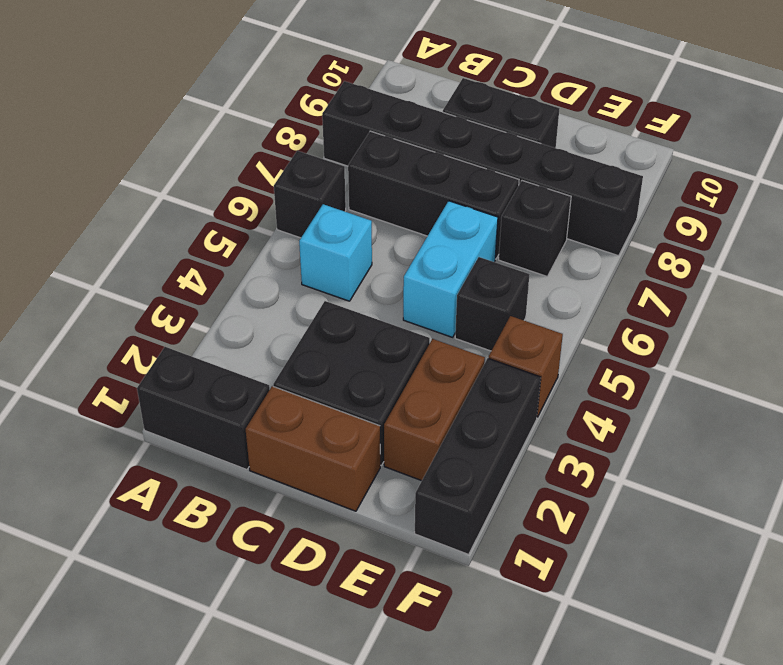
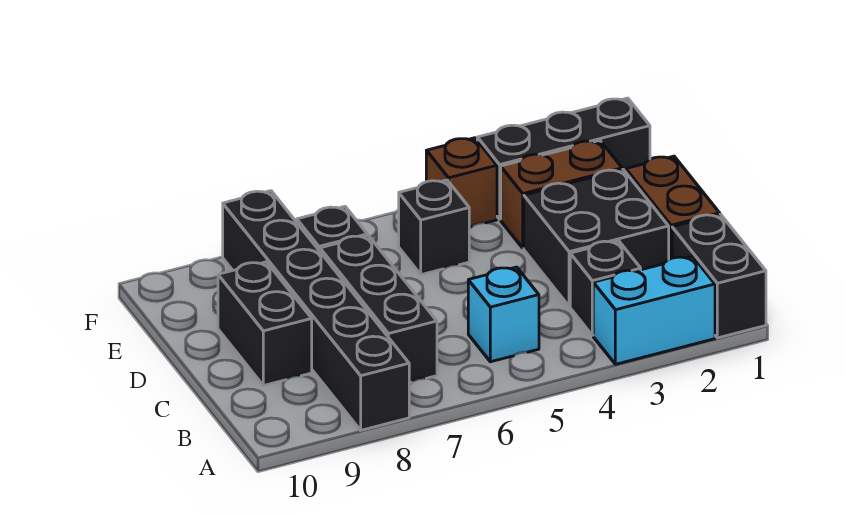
black brick A6 level 1 -> black brick B3 level 1
cyan brick D5:D6 level 1 -> cyan brick A2:A3 level 1

